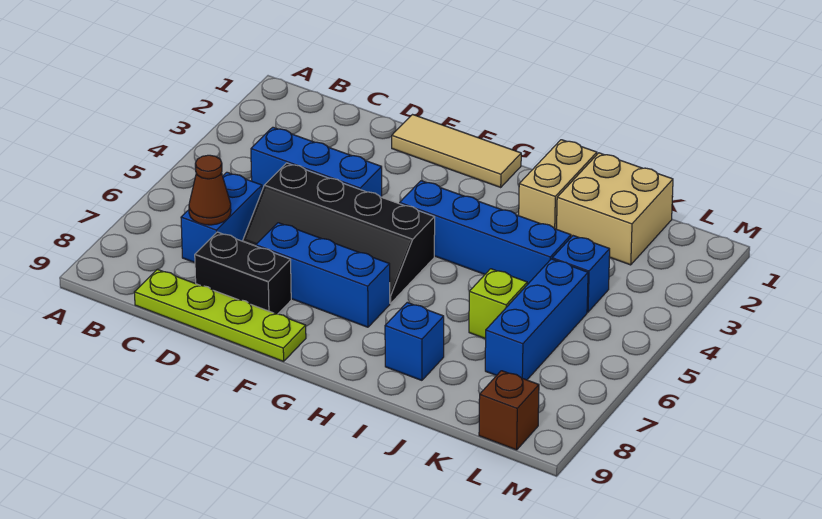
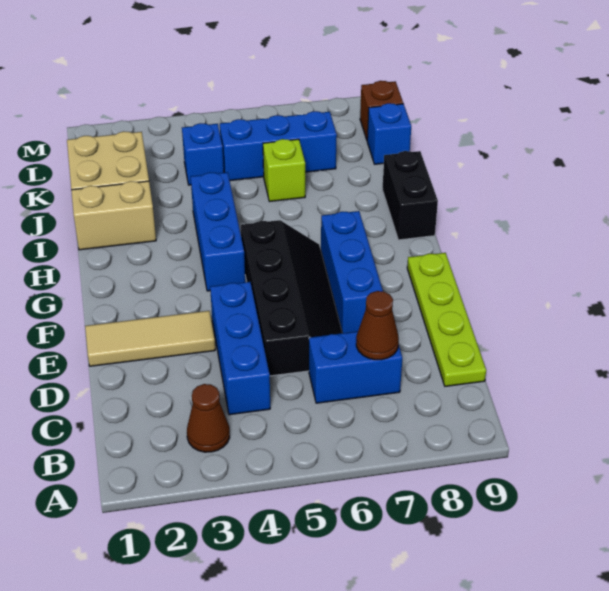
none -> brown cone B3 level 1
black brick D8:E8 level 1 -> black brick H9:I9 level 1
tan tile E1:G1 level 1 -> tan tile E1:E3 level 1
blue brick G4:J4 level 1 -> blue brick G4:I4 level 1
blue brick I8 level 1 -> blue brick K9 level 1

